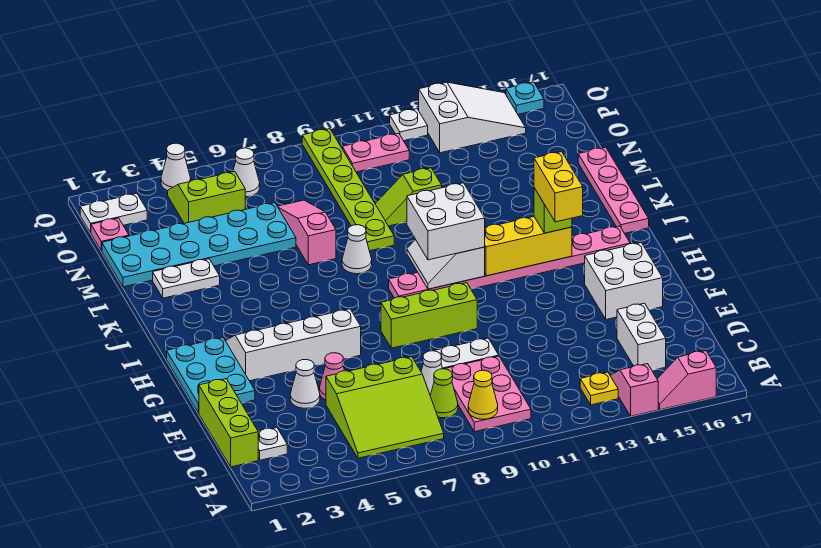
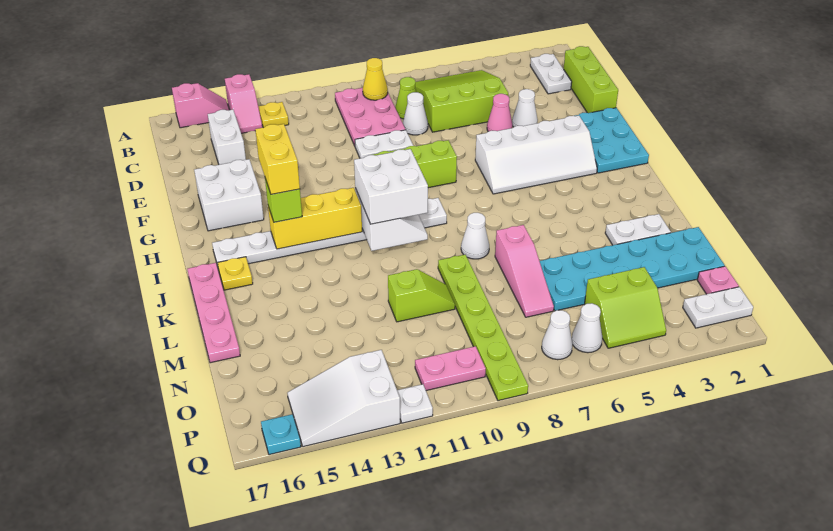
white plate C2 level 1 -> white plate B2:C2 level 1
pink plate I9:I16 level 1 -> white plate I9:I16 level 1
none -> yellow plate J16 level 1
white cone Q4 level 1 -> white cone P7 level 1

